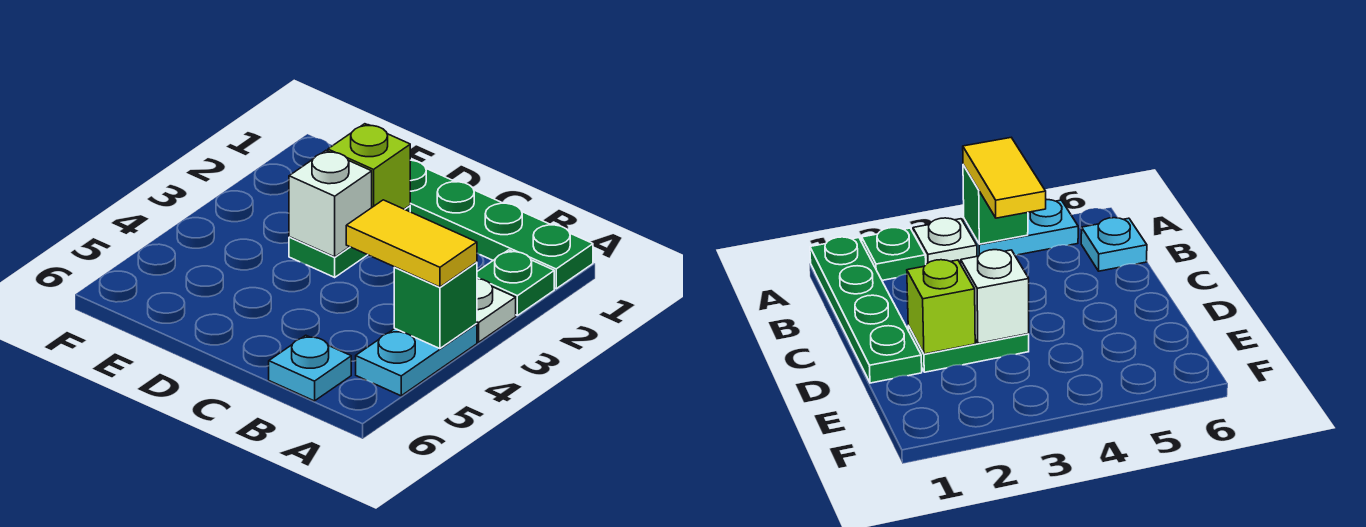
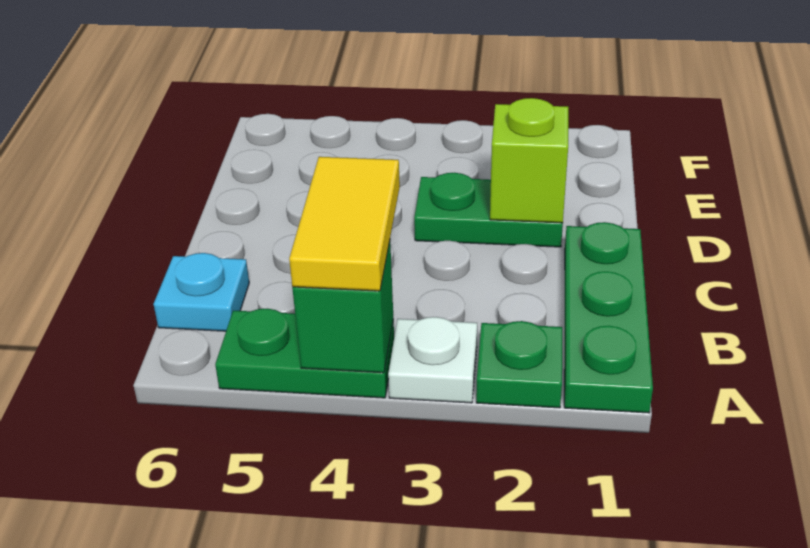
green plate A1:D1 level 1 -> green plate A1:C1 level 1
cyan plate A4:A5 level 1 -> green plate A4:A5 level 1
white brick D3 level 2 -> none

